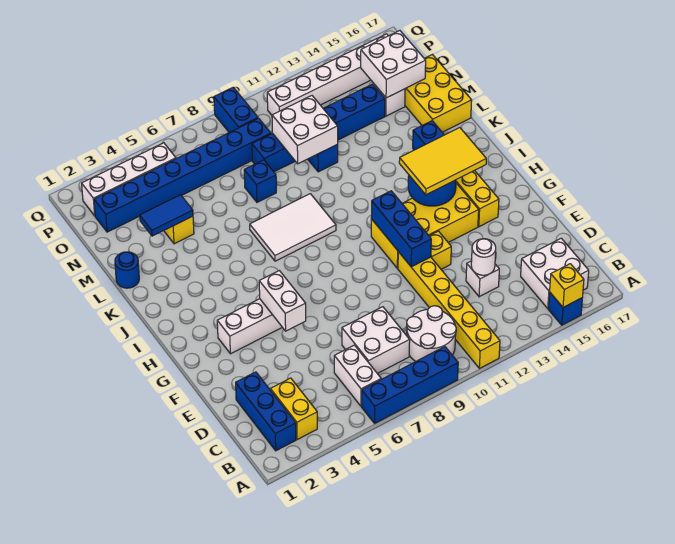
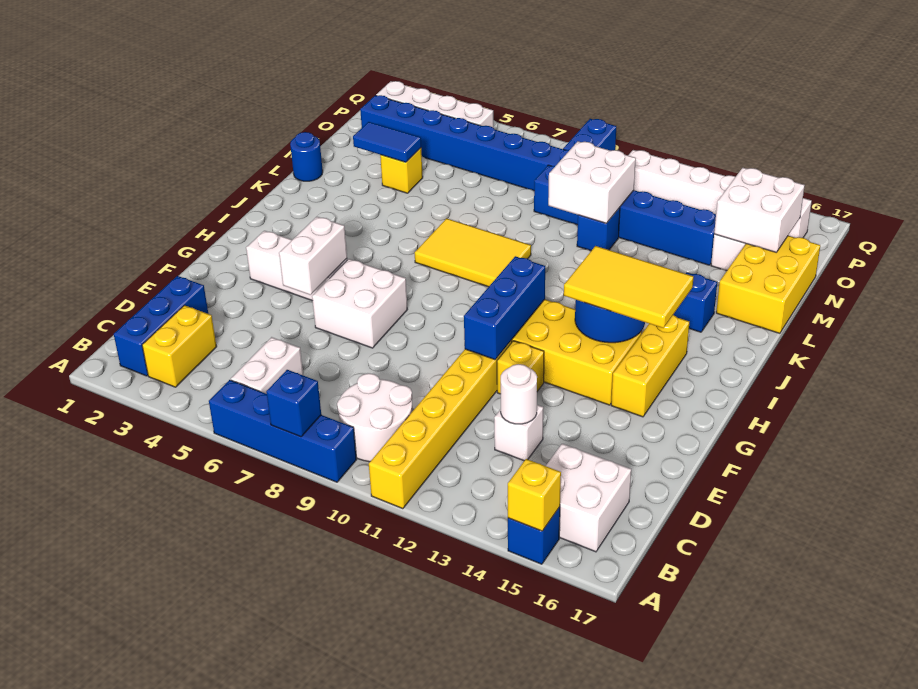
white brick C7:D8 level 1 -> white brick F6:G7 level 1
white tile J7:K9 level 1 -> yellow tile J7:K9 level 1
blue brick M8 level 1 -> blue brick A8 level 2

